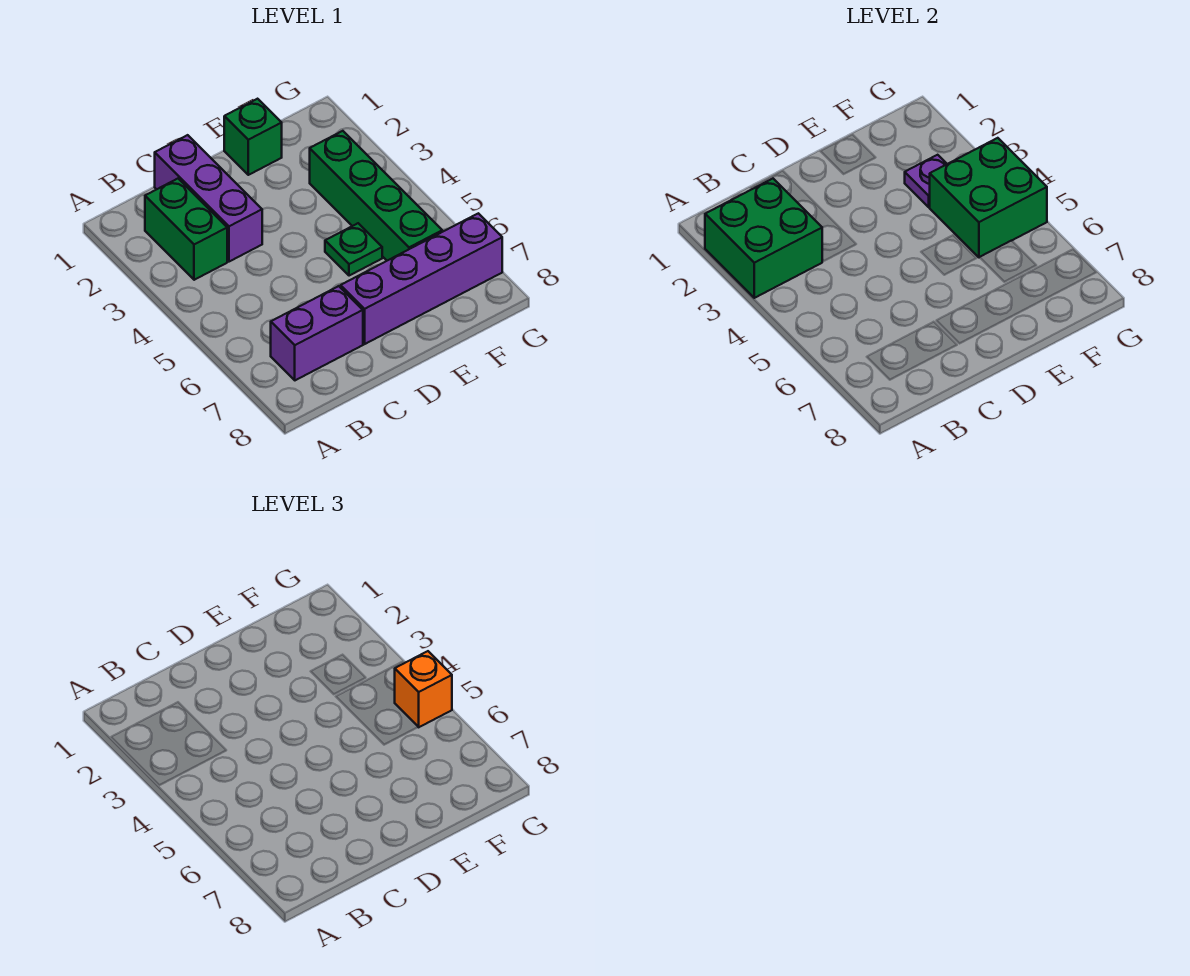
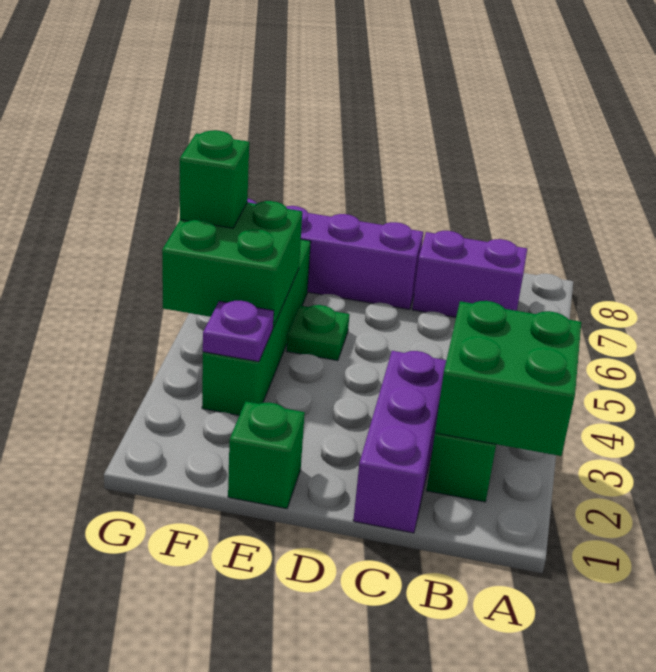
orange brick G5 level 3 -> green brick G5 level 3

